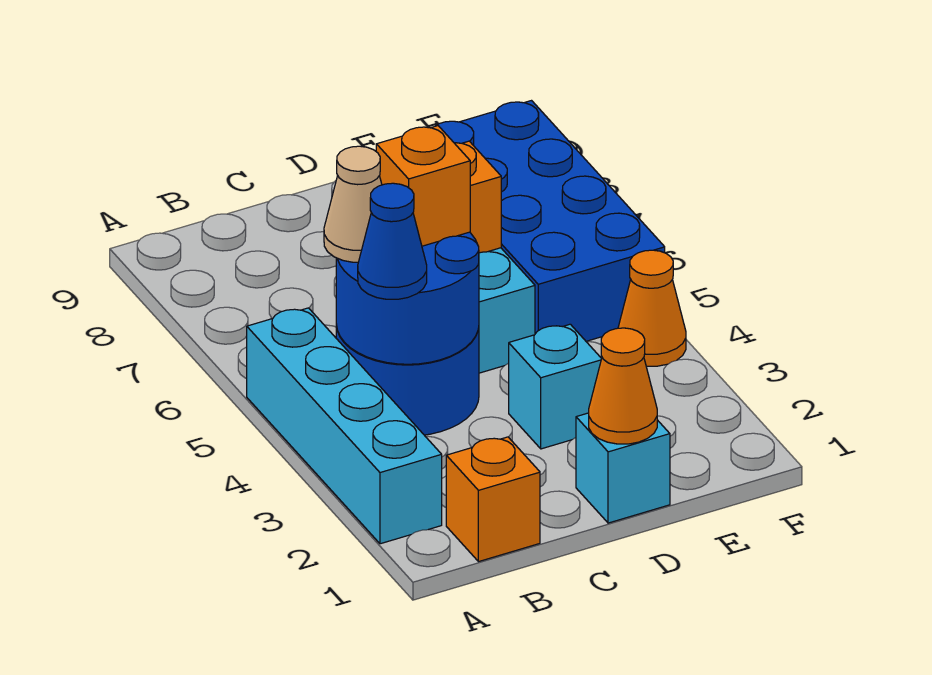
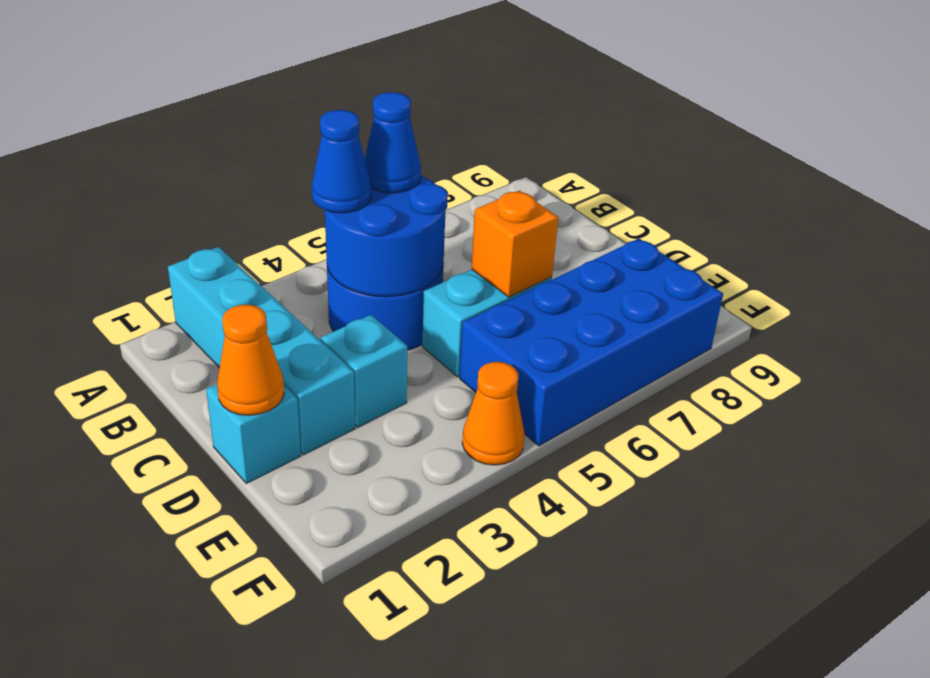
cyan brick A2:A5 level 1 -> cyan brick A2:D2 level 1
orange brick B1 level 1 -> none
tan cone B5 level 3 -> blue cone B5 level 3
orange brick C5 level 3 -> none

